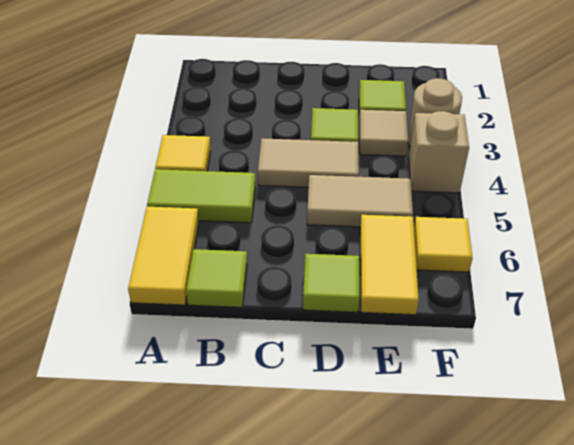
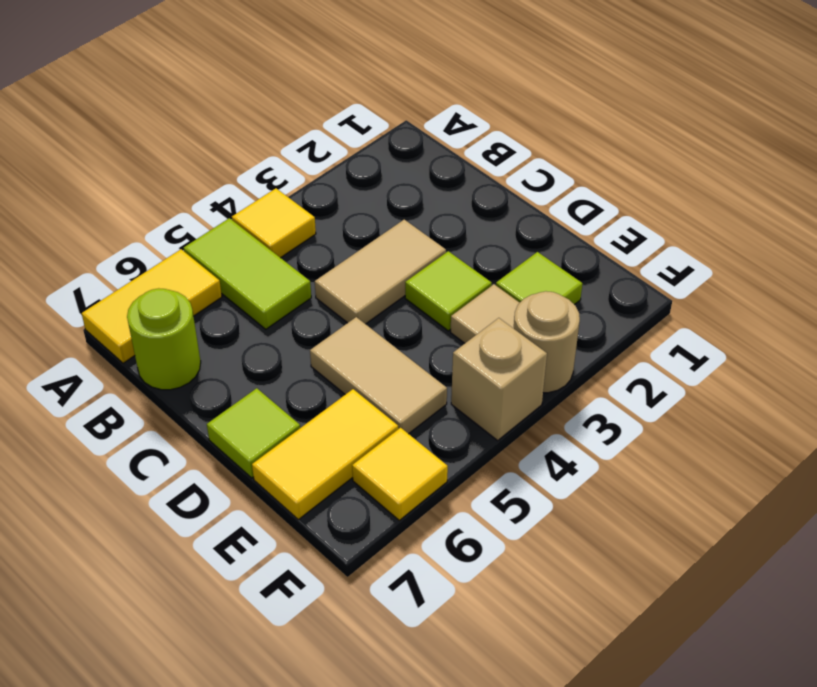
lime tile B7 level 1 -> lime round brick B7 level 1
tan tile C4:D4 level 1 -> tan tile C3:C4 level 1

